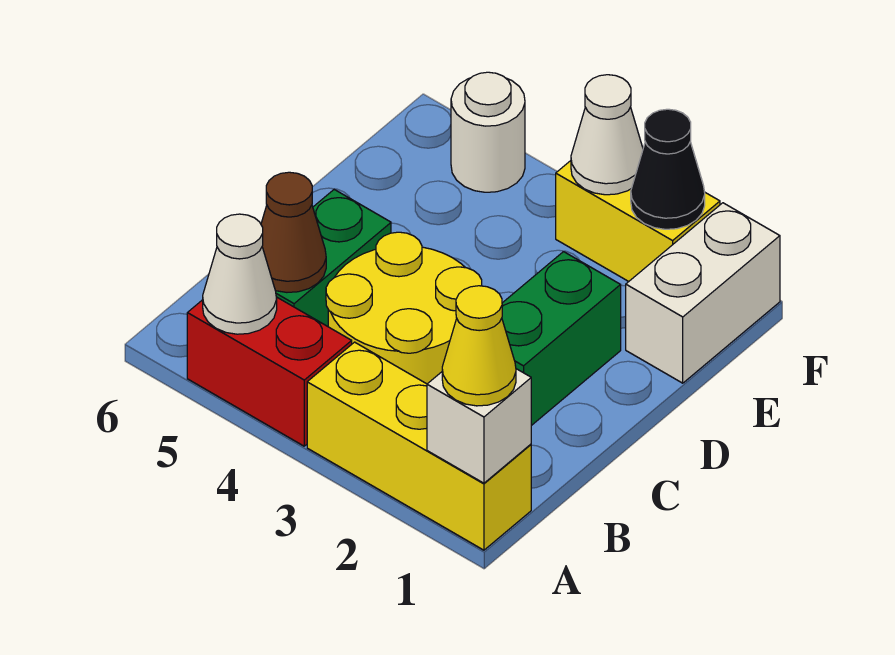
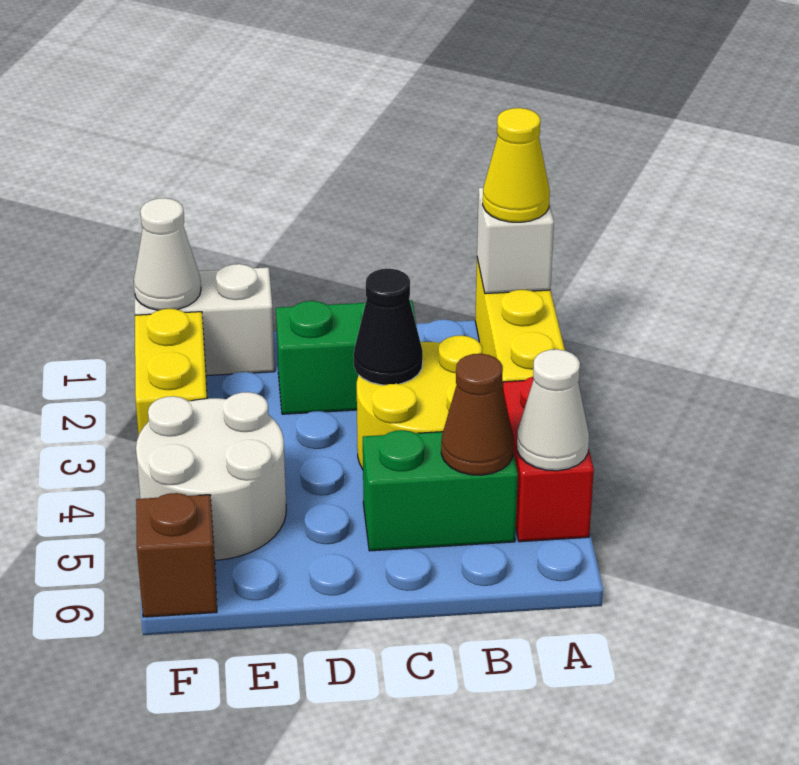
black cone F2 level 2 -> black cone C3 level 2
white cone F3 level 2 -> white cone F1 level 2
white round brick F5 level 1 -> white round brick E4:F5 level 1
none -> brown brick F6 level 1

